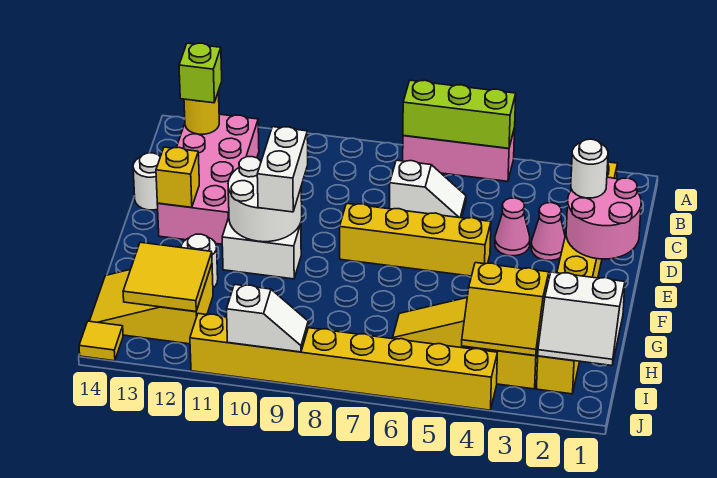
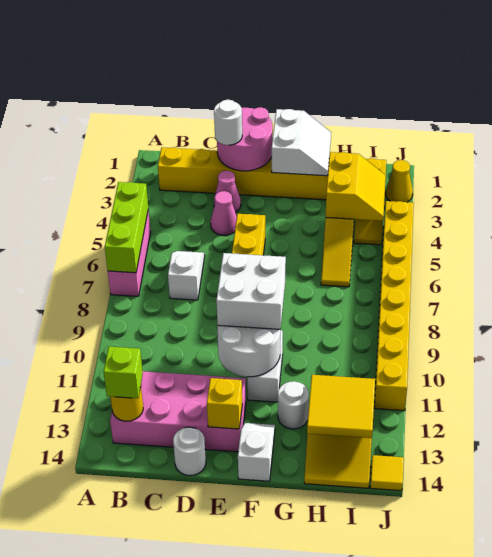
white brick E10:F10 level 3 -> white brick E9:F10 level 3
white slope H1:I2 level 2 top H -> white slope F1:G2 level 2 top F
none -> yellow cone J2 level 1
white slope J9:J10 level 2 top 10 -> white slope F13:F14 level 1 top 14

